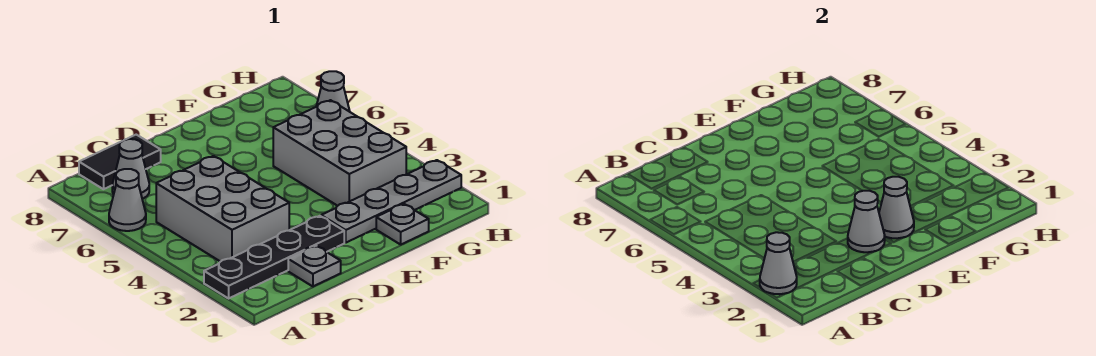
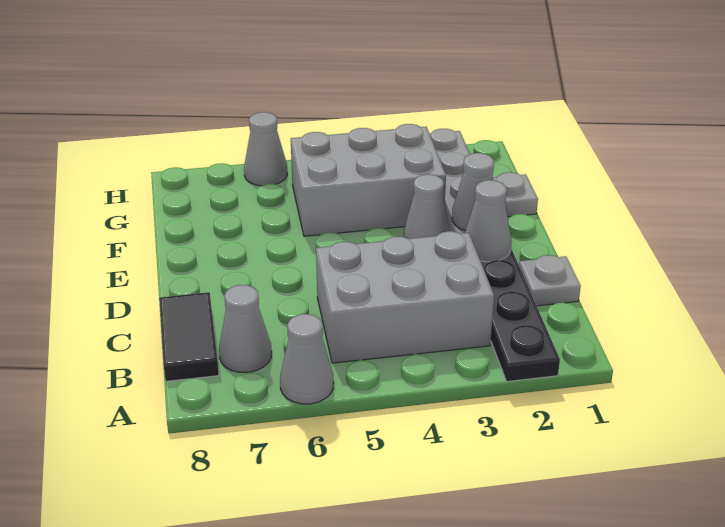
grey cone A2 level 2 -> grey cone E3 level 1

